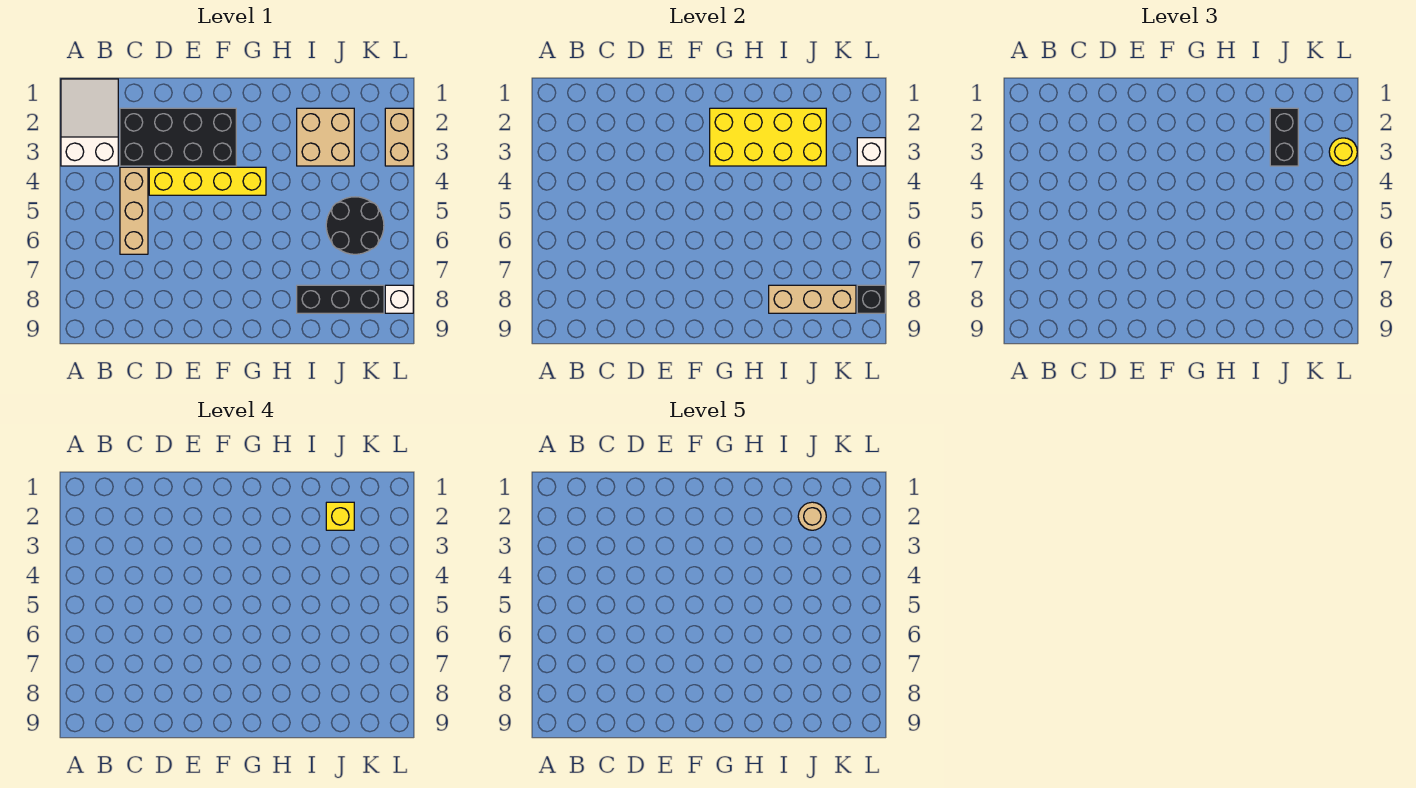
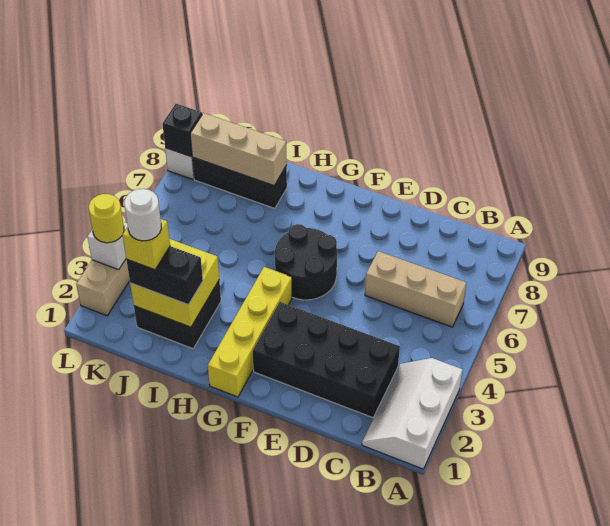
white slope A1:B3 level 1 top 3 -> white slope A1:B3 level 1 top A
tan brick C4:C6 level 1 -> tan brick B6:D6 level 1
yellow brick D4:G4 level 1 -> yellow brick G1:G4 level 1
yellow brick G2:J3 level 2 -> yellow brick I2:J3 level 2
tan brick I2:J3 level 1 -> black brick I2:J3 level 1
black brick J2:J3 level 3 -> black brick I2:J2 level 3
tan round brick J2 level 5 -> white round brick J2 level 5
black round brick J5:K6 level 1 -> black round brick F5:G6 level 1

